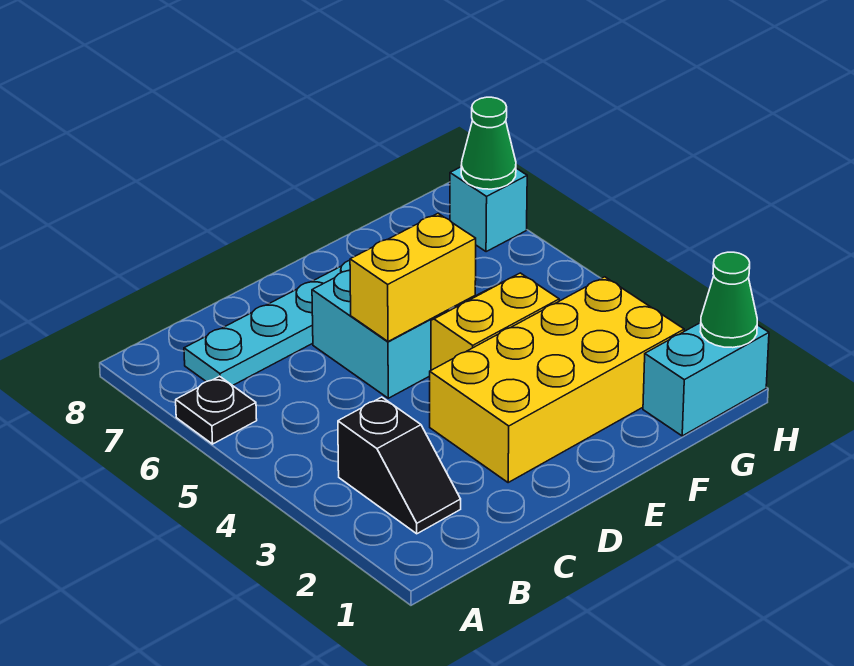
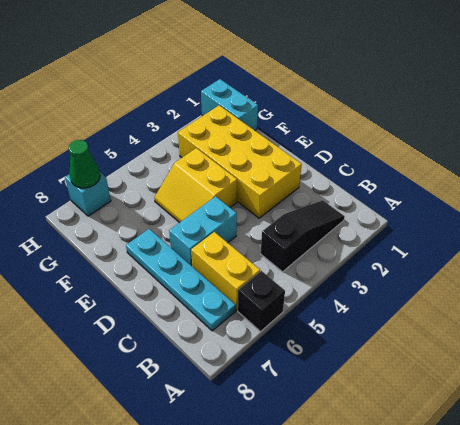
black plate A6 level 1 -> black brick A6 level 1
black slope B2:B3 level 1 top 3 -> black slope B2:B4 level 1 top 4
yellow brick D5:E5 level 2 -> yellow brick B6:C6 level 1
green cone H1 level 2 -> none

